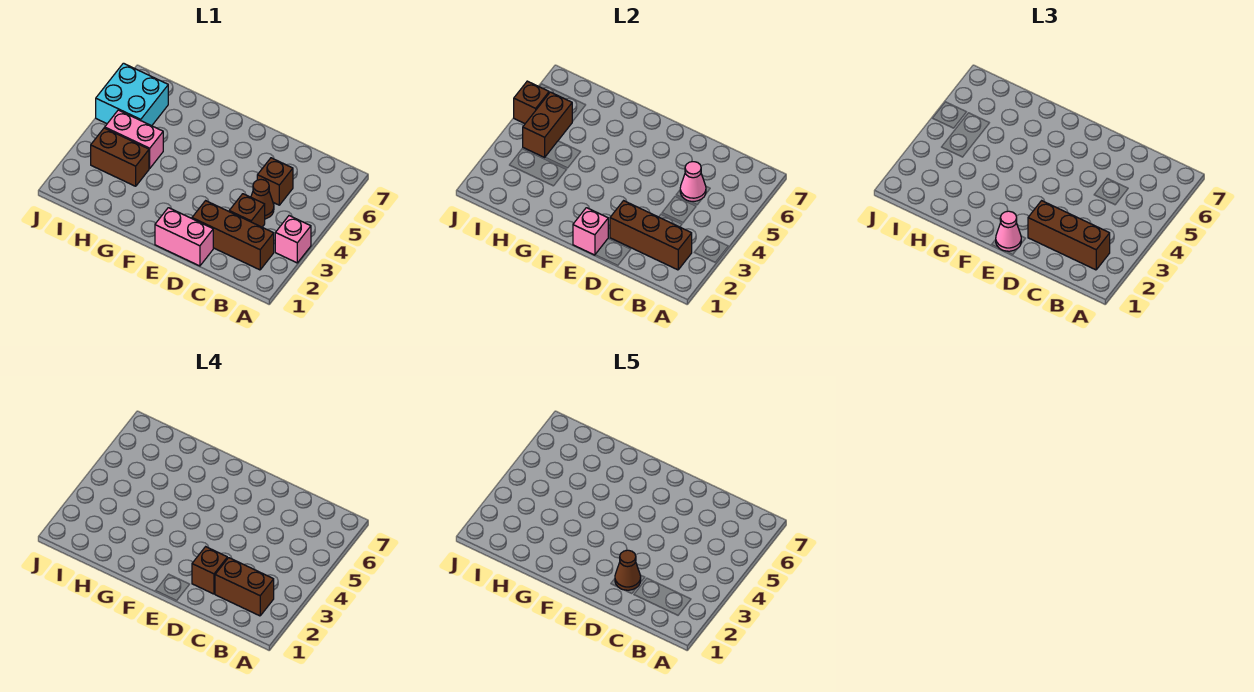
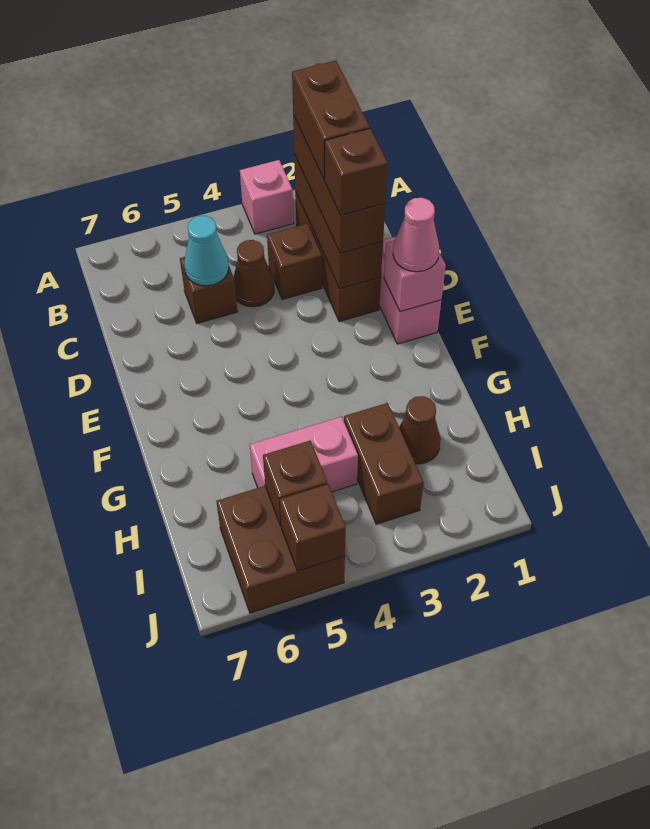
pink cone C5 level 2 -> cyan cone C5 level 2
brown cone D2 level 5 -> brown cone H2 level 1
pink brick H4:I4 level 1 -> pink brick H4:H5 level 1
brown brick I4:I5 level 2 -> brown brick I5 level 2
cyan brick I5:J6 level 1 -> brown brick I5:J6 level 1

